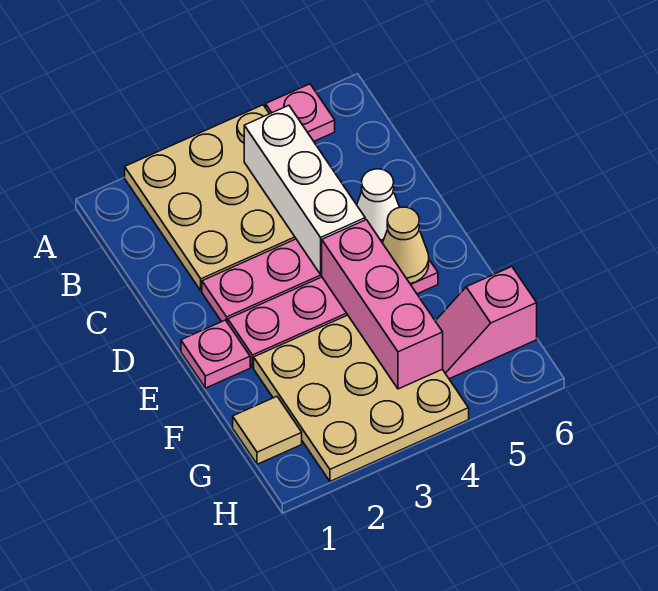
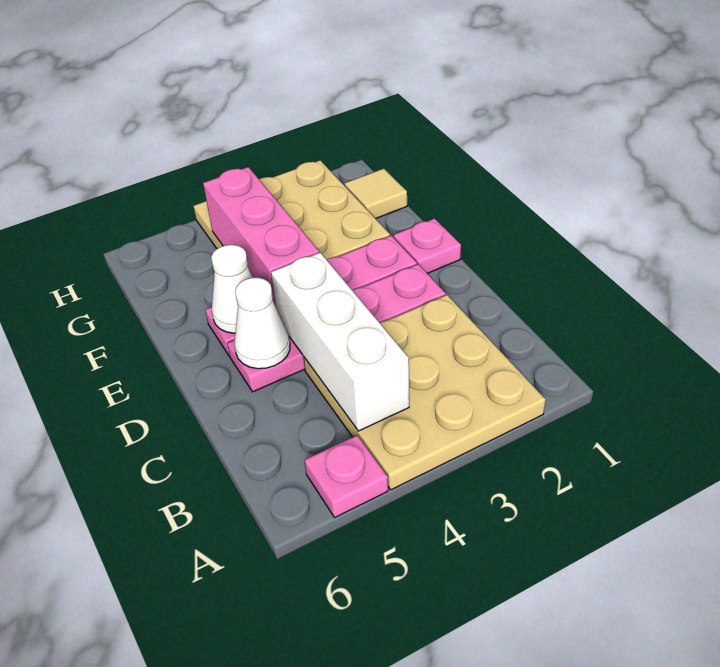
tan cone E5 level 2 -> white cone E5 level 2
pink slope G5:G6 level 1 top 6 -> none

